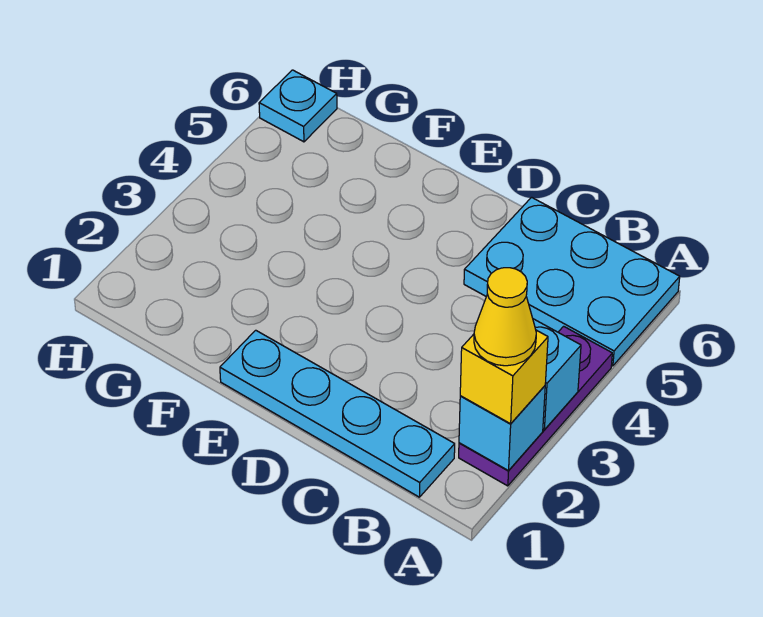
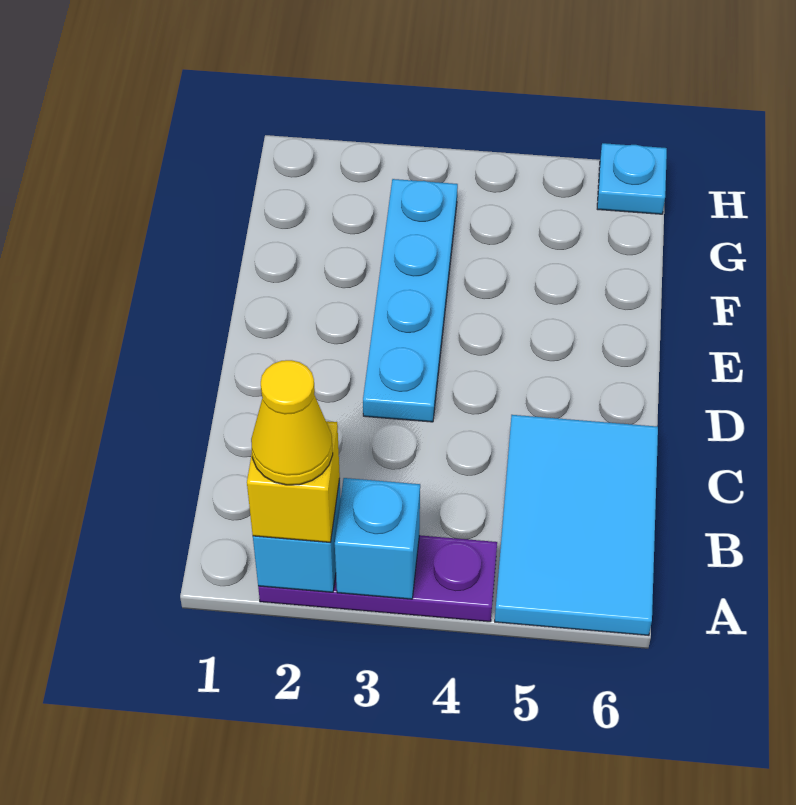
cyan plate A5:C6 level 1 -> cyan tile A5:C6 level 1
cyan plate B1:E1 level 1 -> cyan plate D3:G3 level 1

